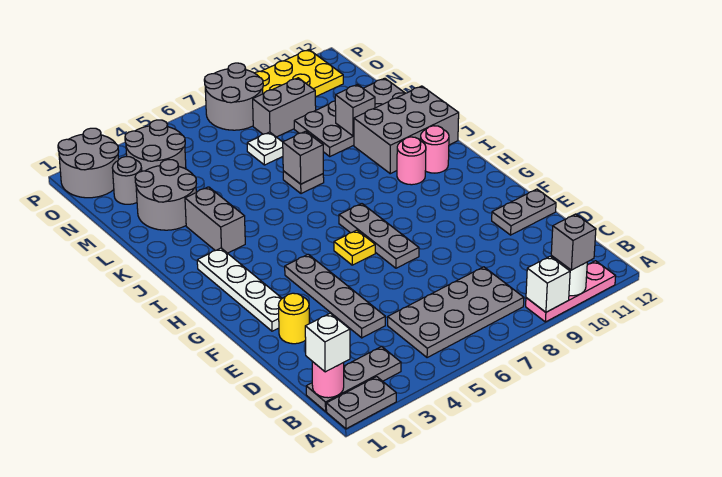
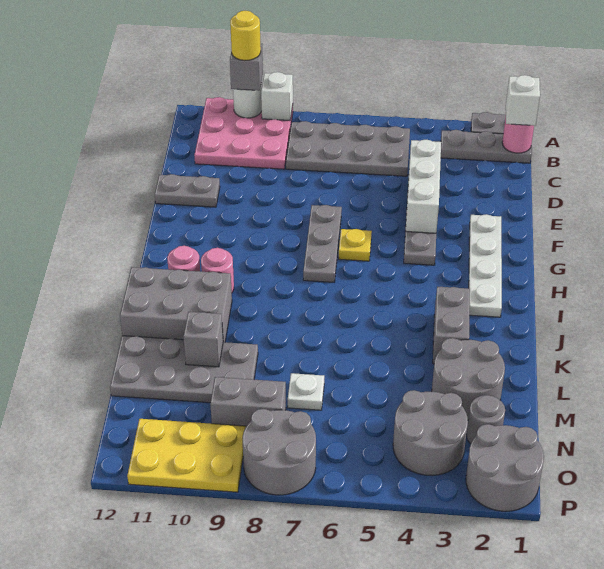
pink plate A9:A11 level 1 -> pink plate A9:C11 level 1
none -> white brick D4:F4 level 2
yellow round brick E2 level 1 -> yellow round brick A10 level 4
grey plate K7 level 1 -> none
grey brick K7 level 2 -> none

